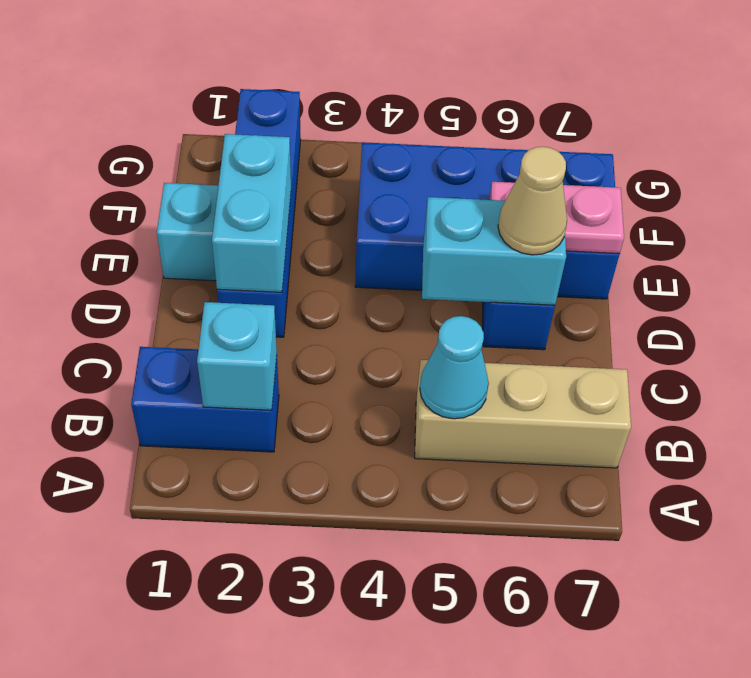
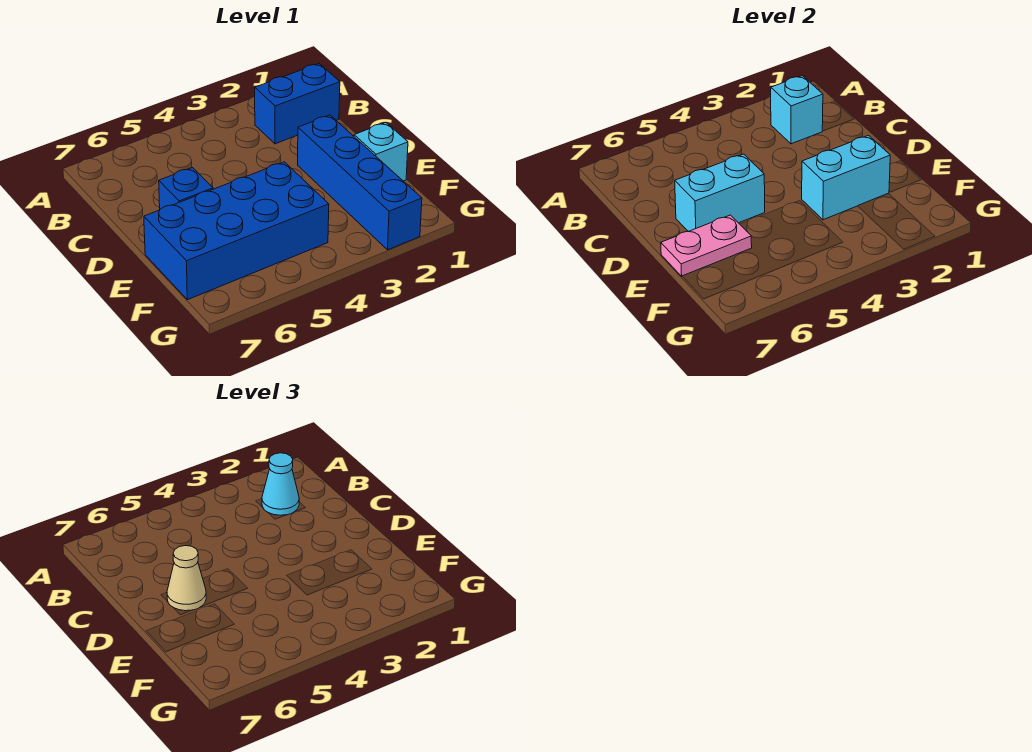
tan brick B5:B7 level 1 -> none
cyan cone B5 level 2 -> cyan cone B2 level 3
cyan brick D2:E2 level 2 -> cyan brick E2:E3 level 2

